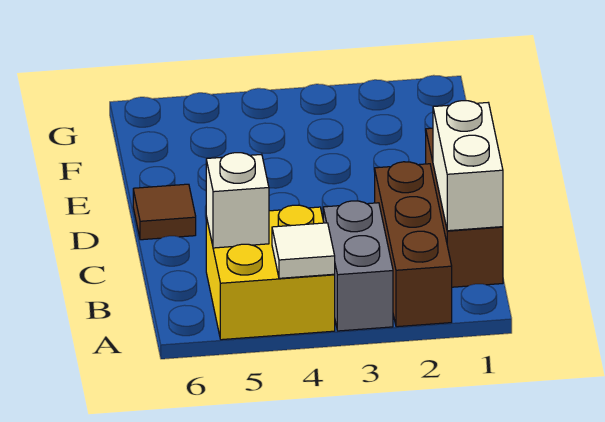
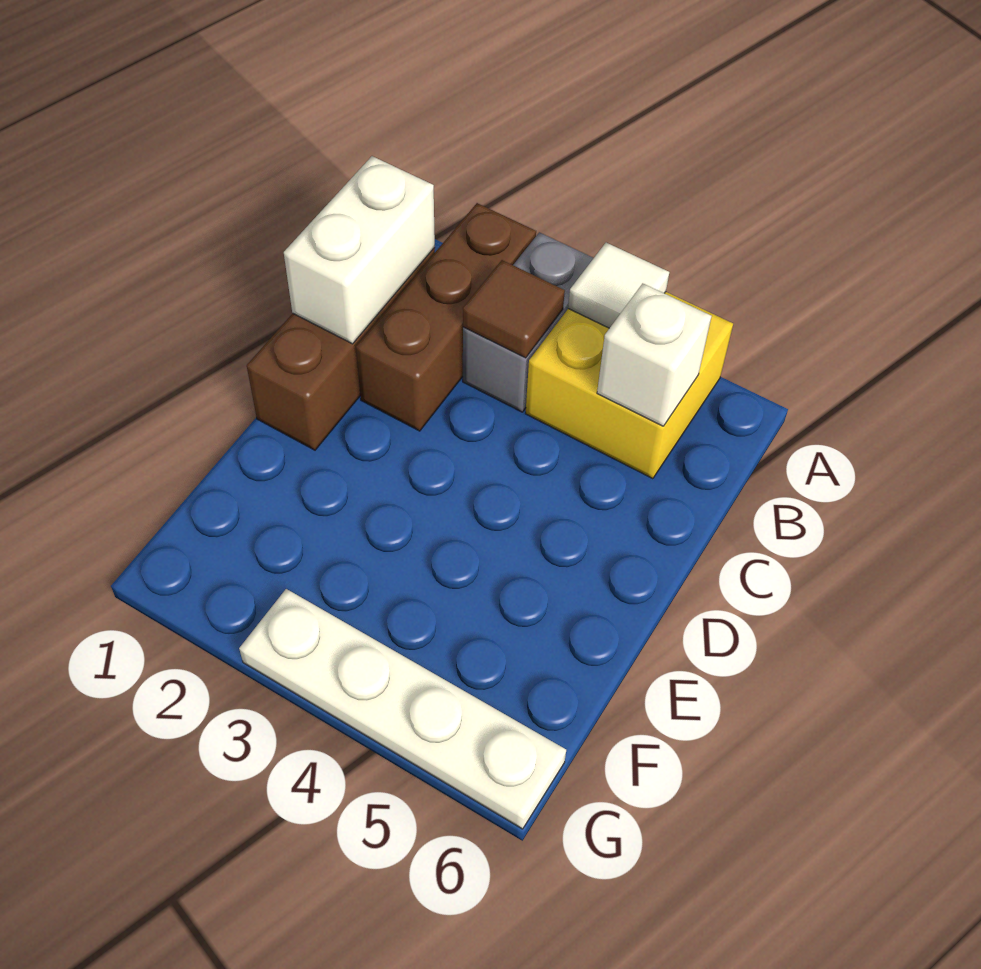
brown tile D6 level 1 -> brown tile B3 level 2
none -> white plate G3:G6 level 1

